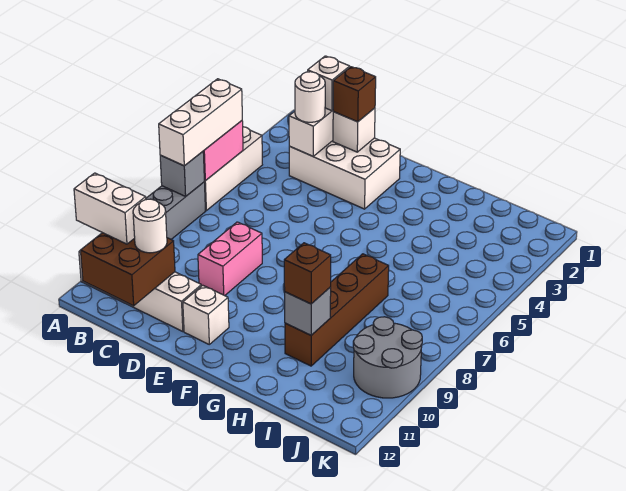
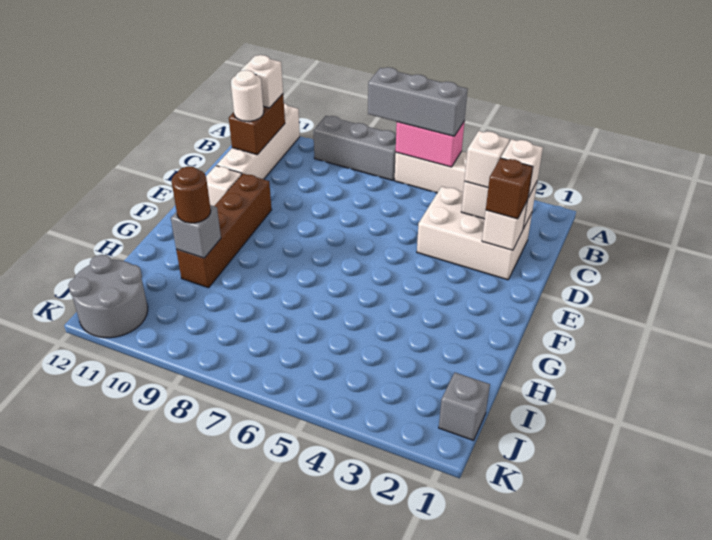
white brick A5:A7 level 3 -> grey brick A5:A7 level 3
grey brick A7 level 2 -> grey brick J1 level 1
white brick A11:B11 level 3 -> white brick B11 level 3
brown brick B11:C12 level 2 -> brown brick B11:C11 level 2
white brick C2:E3 level 1 -> white brick C2:D4 level 1
white round brick C3 level 3 -> white brick C3 level 3
pink brick D8:D9 level 1 -> none
brown brick H7:H10 level 1 -> brown brick E10:H10 level 1
brown brick H10 level 3 -> brown round brick H10 level 3
grey round brick J9:K10 level 1 -> grey round brick J11:K12 level 1

